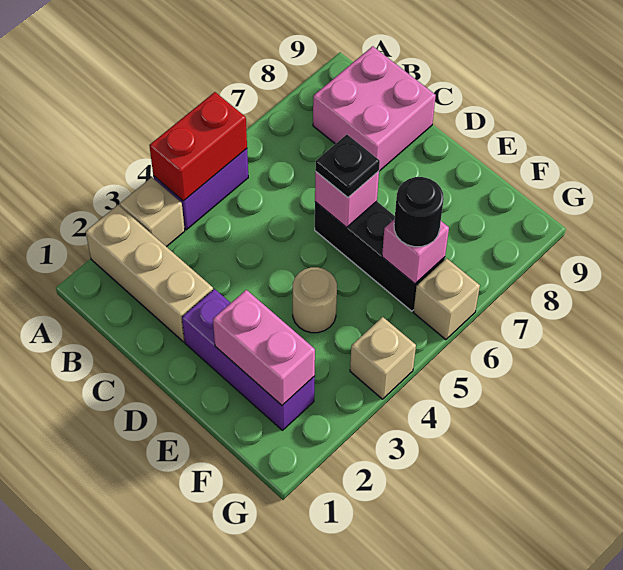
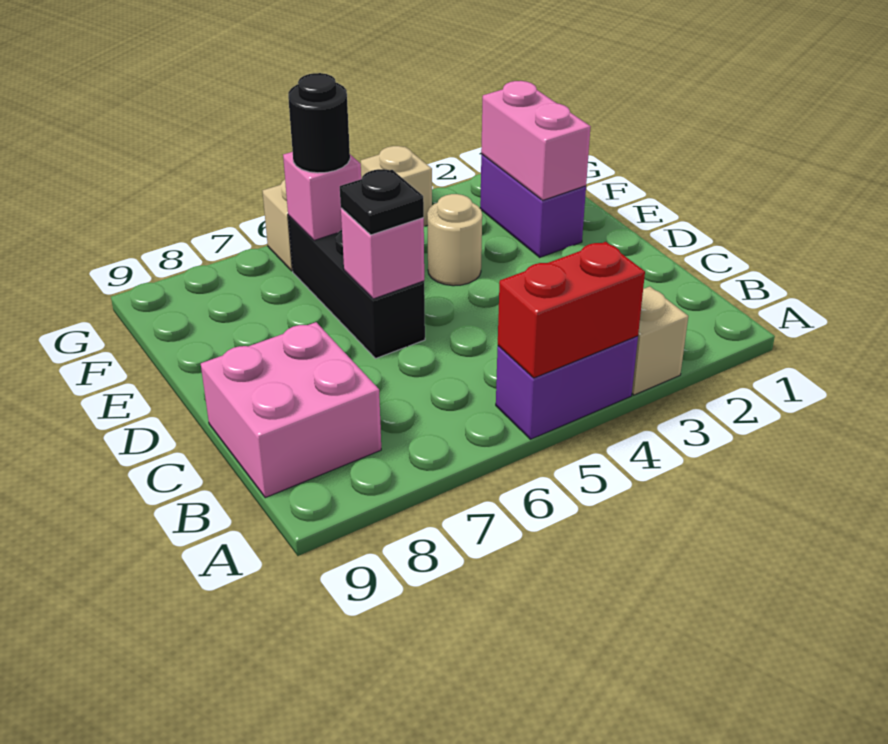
tan brick A2:C2 level 1 -> none
purple brick D2:F2 level 1 -> purple brick E2:F2 level 1

